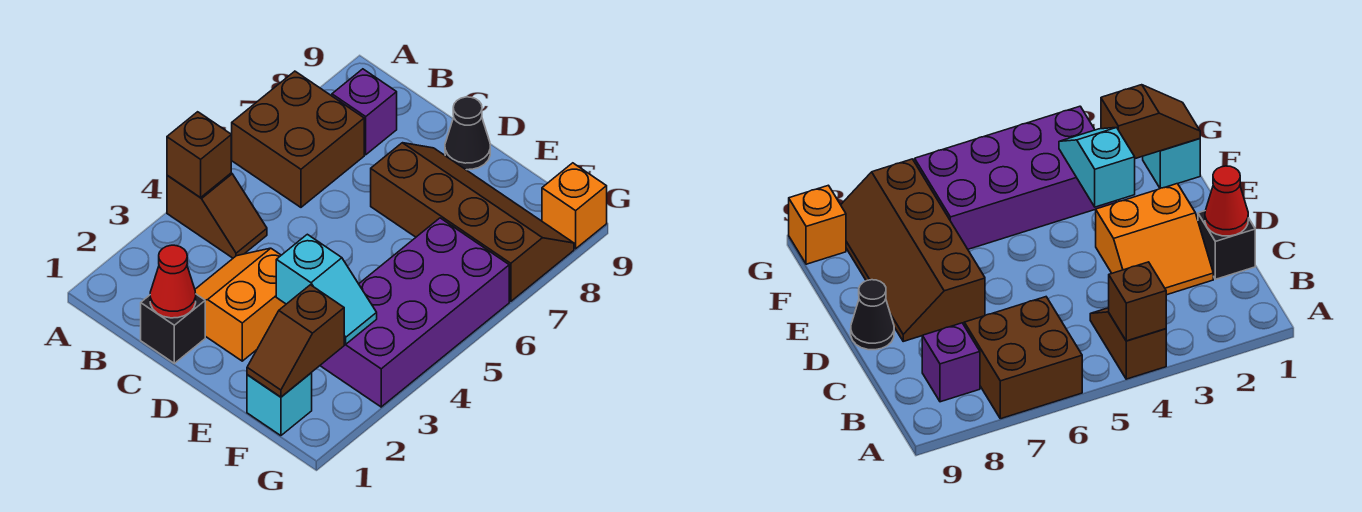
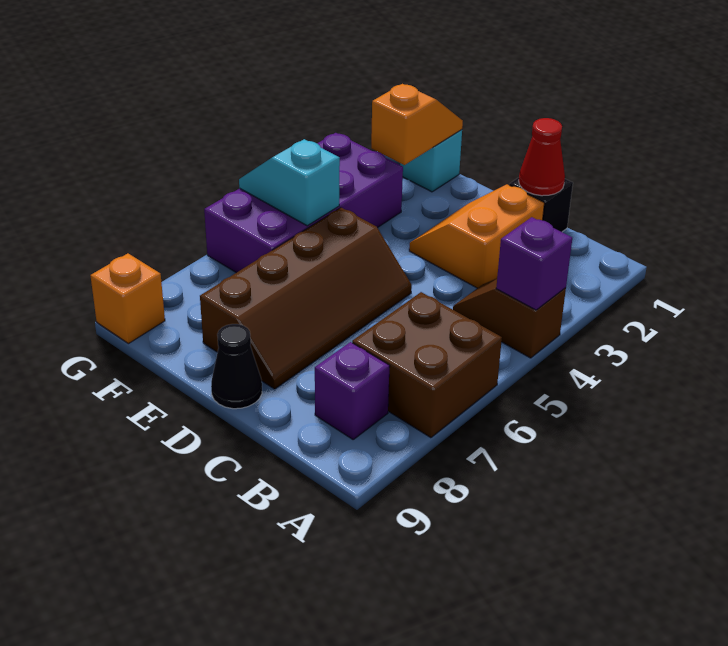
brown brick A4 level 2 -> purple brick A4 level 2
orange slope C2:D3 level 1 top D -> orange slope C2:D3 level 1 top C
brown slope D7:G8 level 1 top 7 -> brown slope D5:E8 level 1 top E
cyan slope E3:F3 level 2 top E -> cyan slope F5:G5 level 2 top F
brown slope F1:F2 level 2 top 2 -> orange slope F1:F2 level 2 top 2

